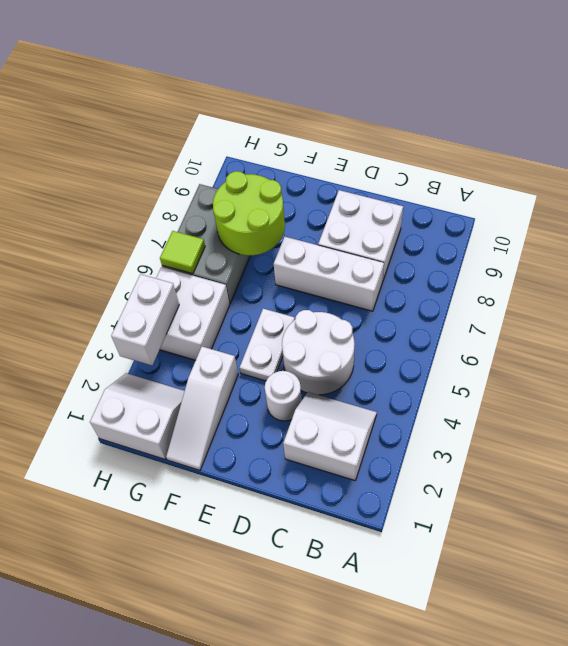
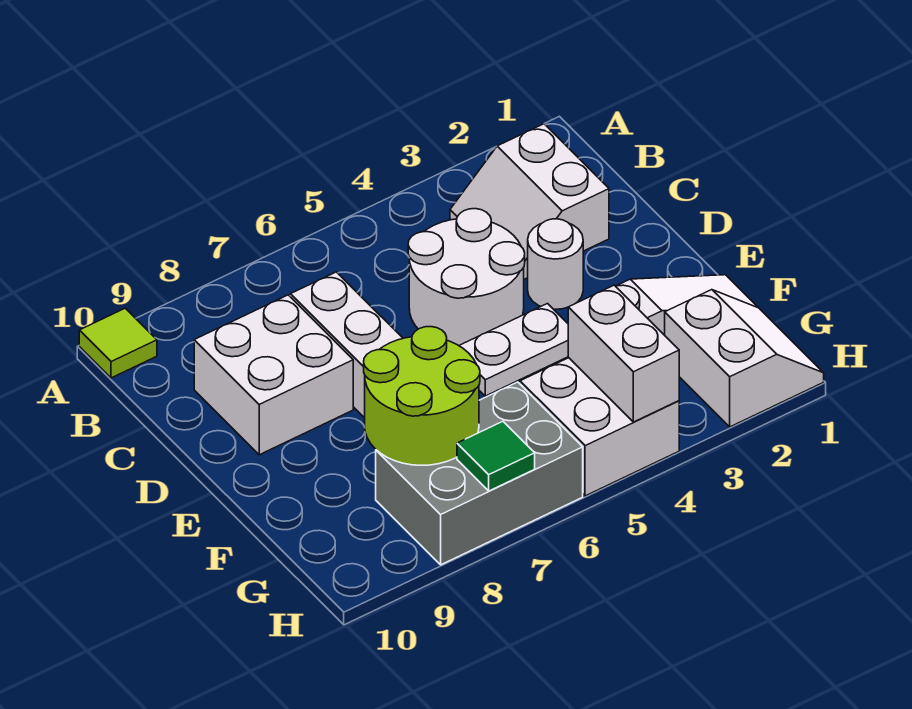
white slope G1:H2 level 1 top 1 -> white slope G1:H2 level 1 top 2
white brick H3:H4 level 2 -> white brick G4:H4 level 2
lime tile H6 level 2 -> lime tile A10 level 1
none -> green tile H7 level 2

